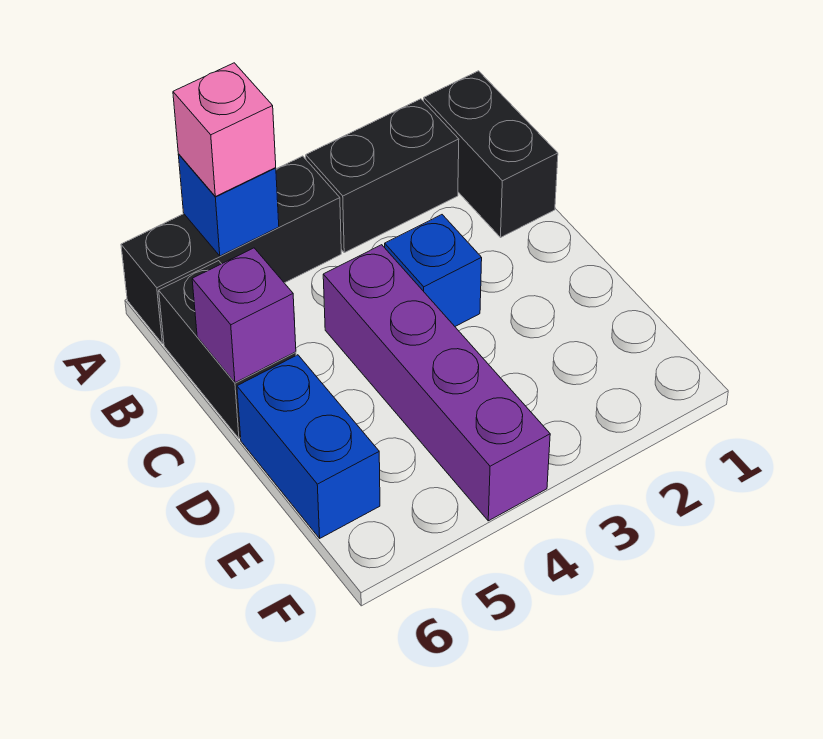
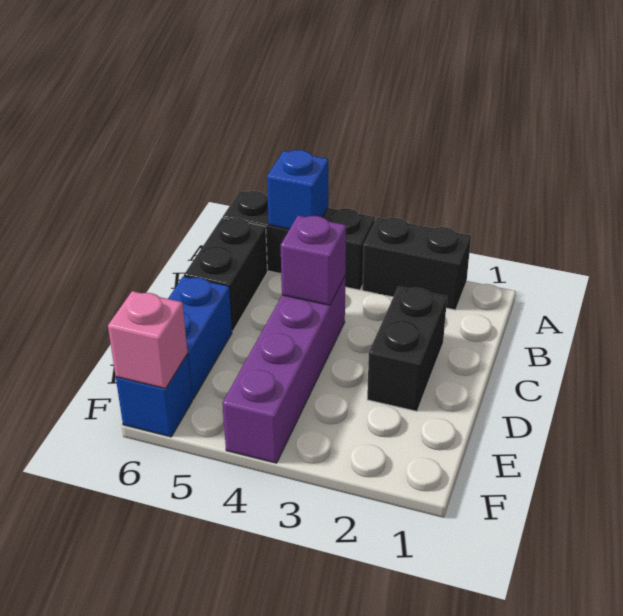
black brick A1:B1 level 1 -> black brick C2:D2 level 1
pink brick A5 level 3 -> pink brick F6 level 2
blue brick C3 level 1 -> blue brick F6 level 1
purple brick C6 level 2 -> purple brick C4 level 2

